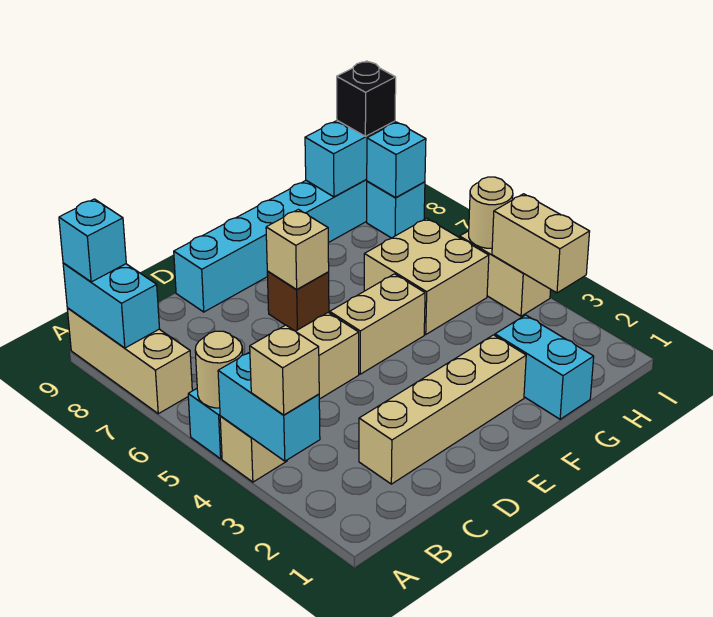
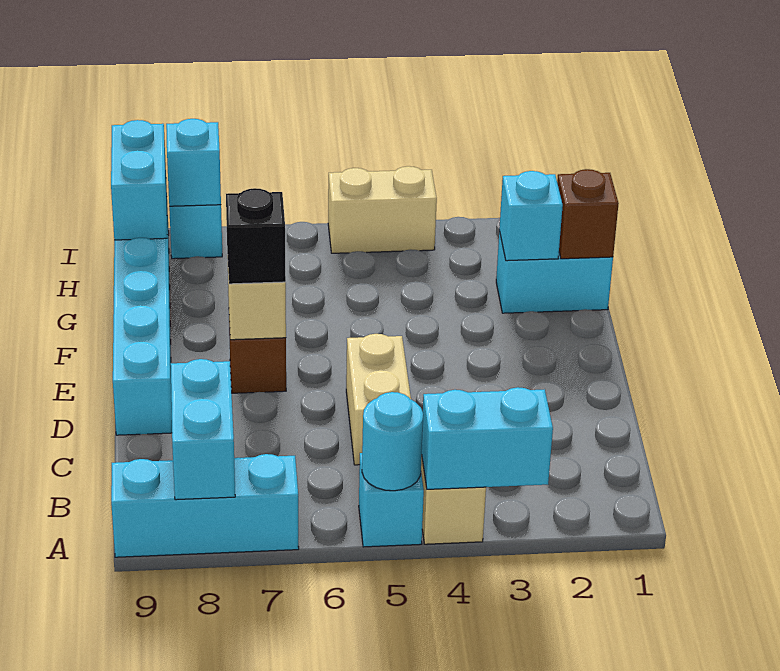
tan brick A3 level 3 -> none
tan round brick A5 level 2 -> cyan round brick A5 level 2
tan brick A7:A9 level 1 -> cyan brick A7:A9 level 1
cyan brick A8:A9 level 2 -> cyan brick A8:B8 level 2
cyan brick A9 level 3 -> cyan brick G2 level 2
tan brick C2:F2 level 1 -> none
tan brick E5:F5 level 1 -> none
none -> brown brick G1 level 2
tan brick G5:H6 level 1 -> none
tan brick I3:I4 level 2 -> none
tan round brick I5 level 2 -> none
black brick I9 level 3 -> black brick E7 level 3

